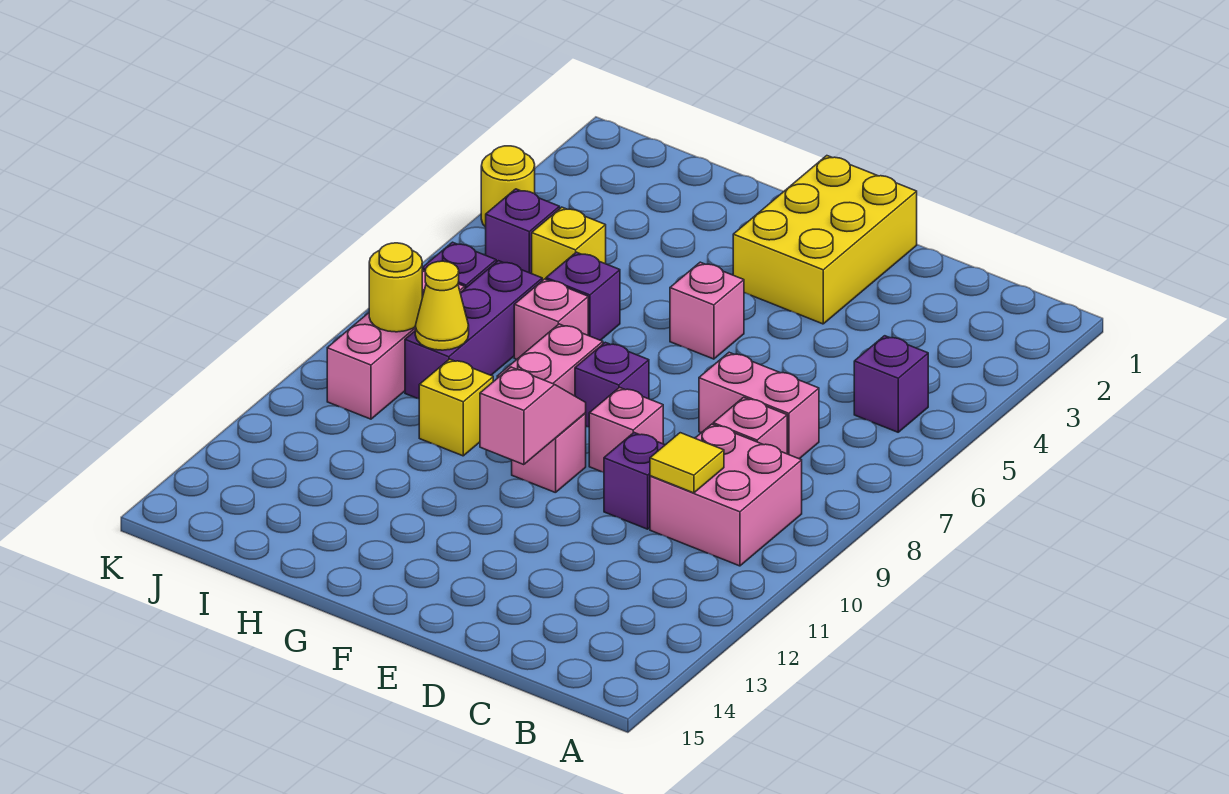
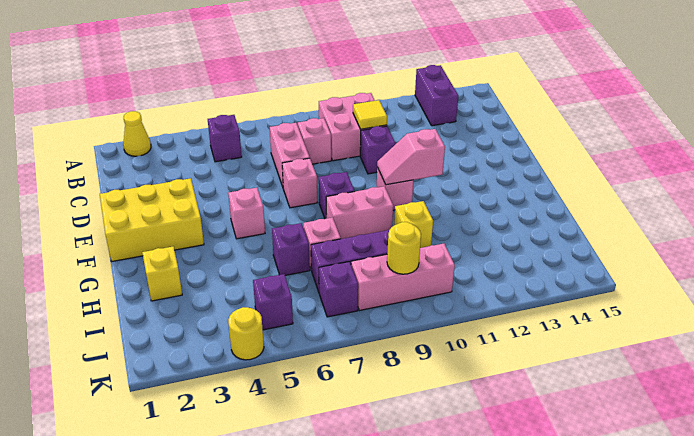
none -> purple brick A13:B13 level 1
pink brick E9 level 1 -> pink brick E7 level 1
yellow brick I5 level 1 -> yellow brick H2 level 1
yellow cone I9 level 2 -> yellow cone A2 level 1

